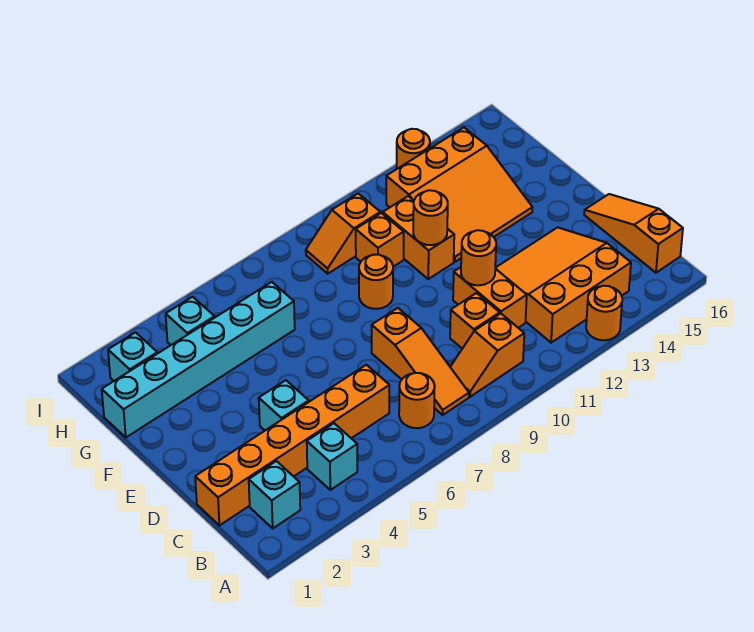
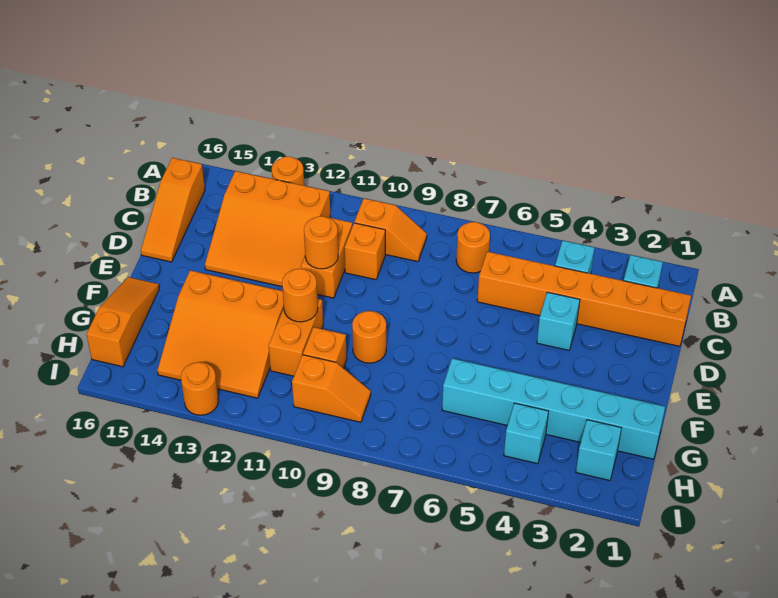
orange slope B8:D8 level 1 top D -> orange slope F16:H16 level 1 top H
orange slope F12:H14 level 1 top H -> orange slope F12:H14 level 1 top F

